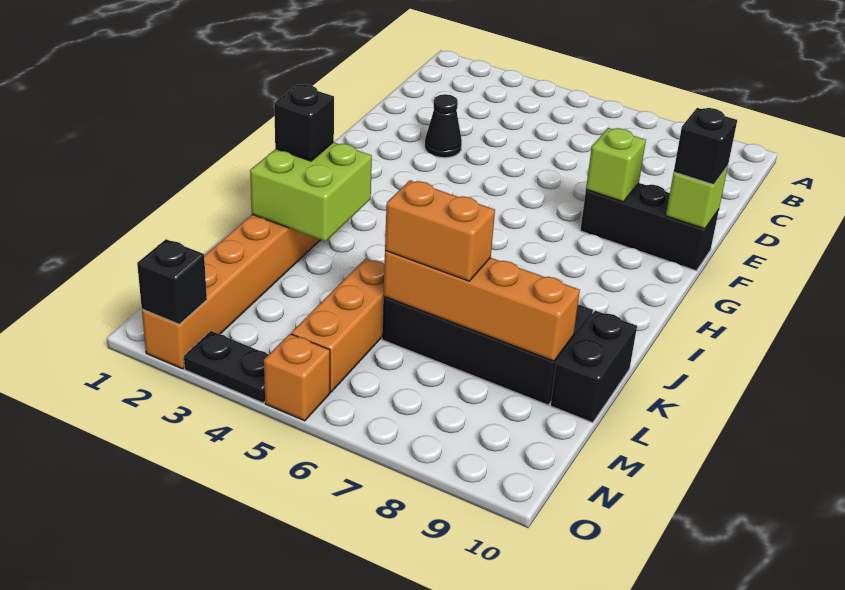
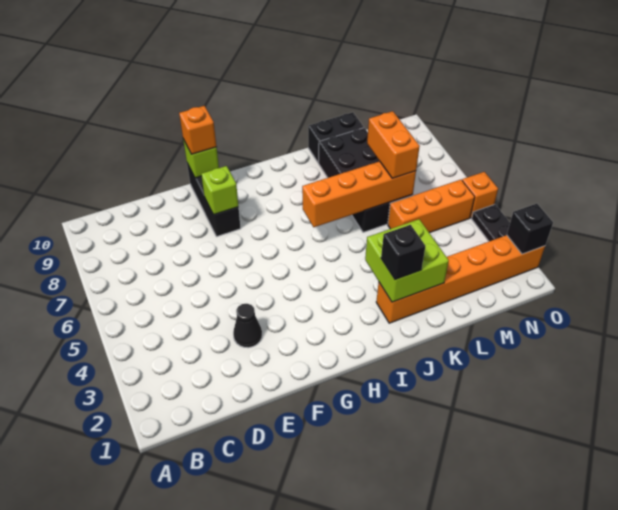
black brick F10 level 3 -> orange brick F10 level 3
orange brick L6:L9 level 2 -> orange brick I6:L6 level 2

